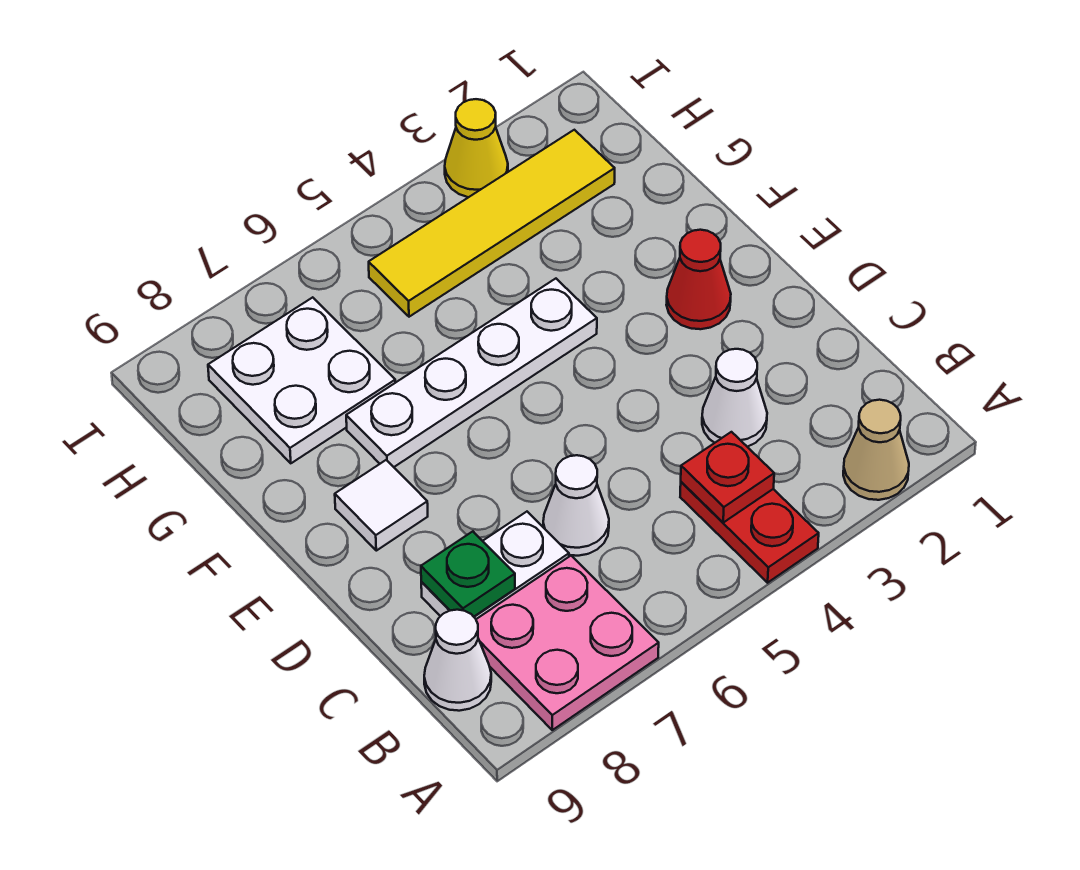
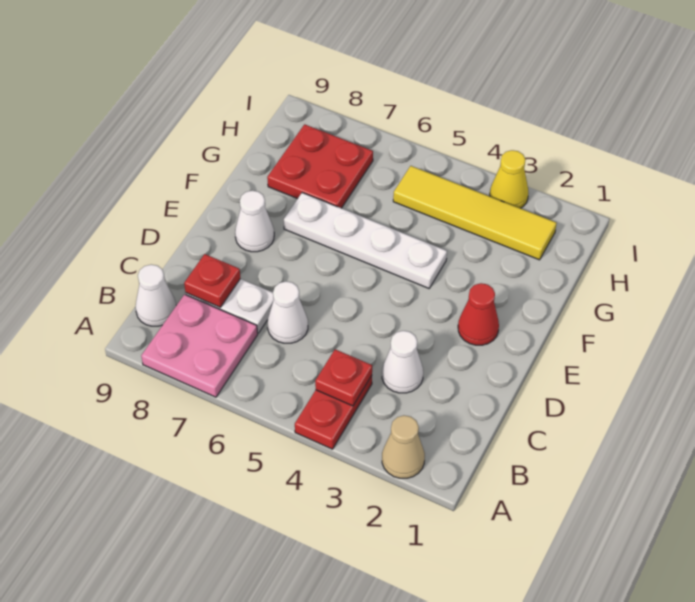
green plate C8 level 2 -> red plate C8 level 2
white tile E8 level 1 -> white cone E8 level 1
white plate G7:H8 level 1 -> red plate G7:H8 level 1

